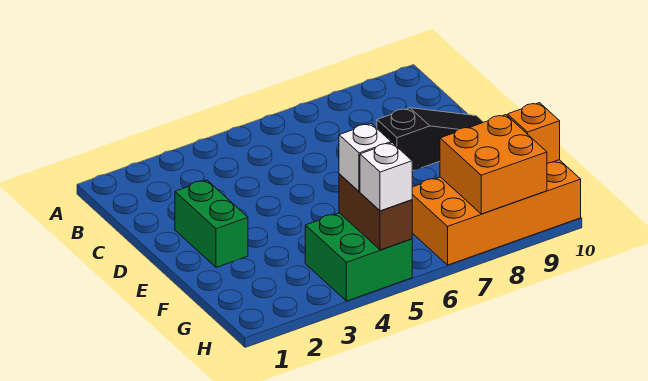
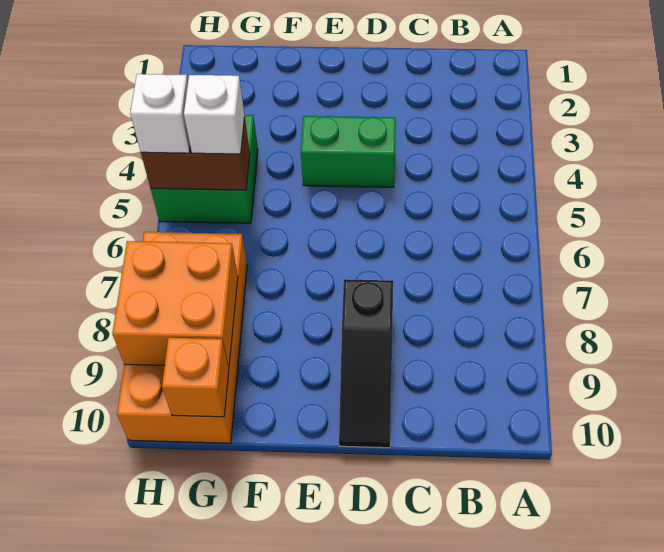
green brick D2:E2 level 1 -> green brick D4:E4 level 1

